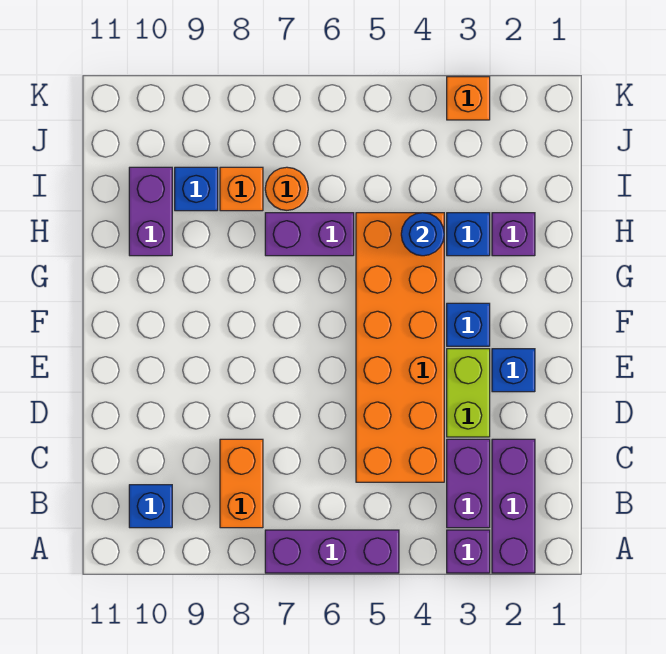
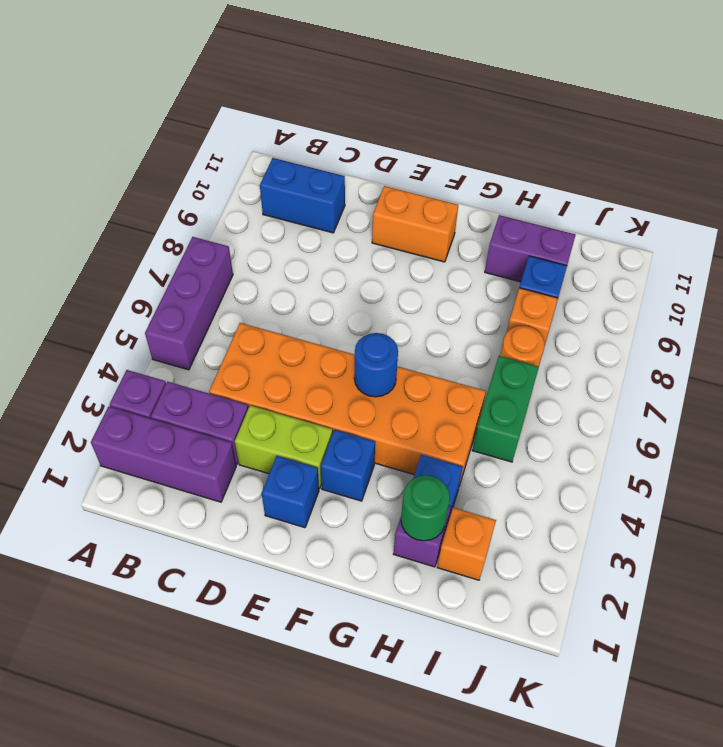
orange brick B8:C8 level 1 -> orange brick E10:F10 level 1
blue brick B10 level 1 -> blue brick B10:C10 level 1
none -> green round brick H2 level 2
blue round brick H4 level 2 -> blue round brick F5 level 2
purple brick H6:H7 level 1 -> none
none -> green brick I5:I6 level 1
orange brick K3 level 1 -> orange brick I2 level 1

